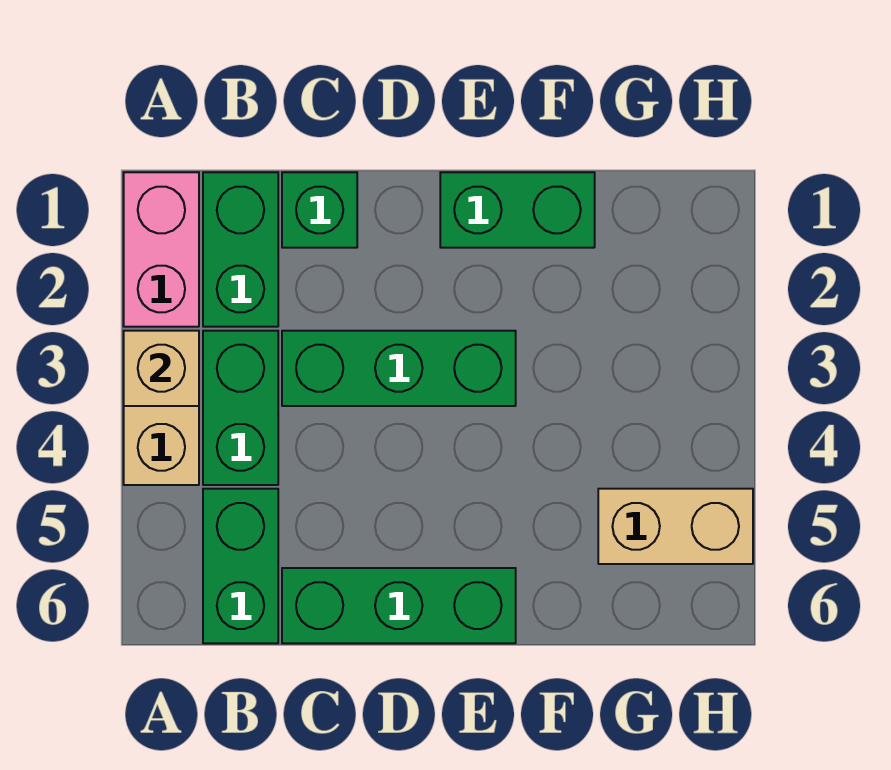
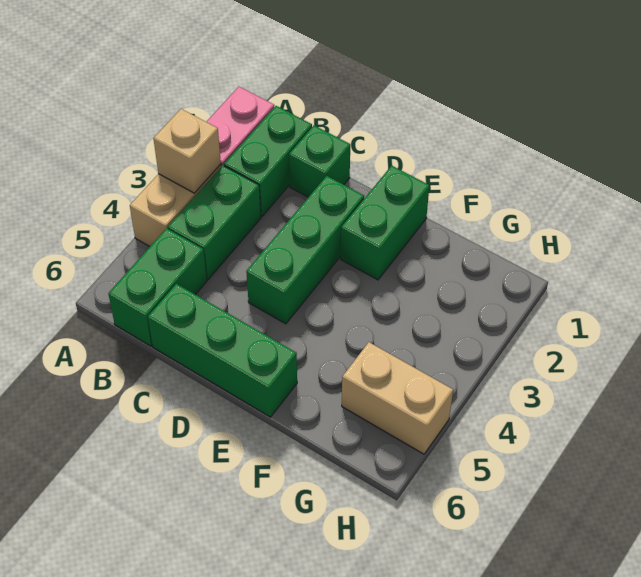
green brick C3:E3 level 1 -> green brick D2:D4 level 1
green brick E1:F1 level 1 -> green brick E1:E2 level 1

